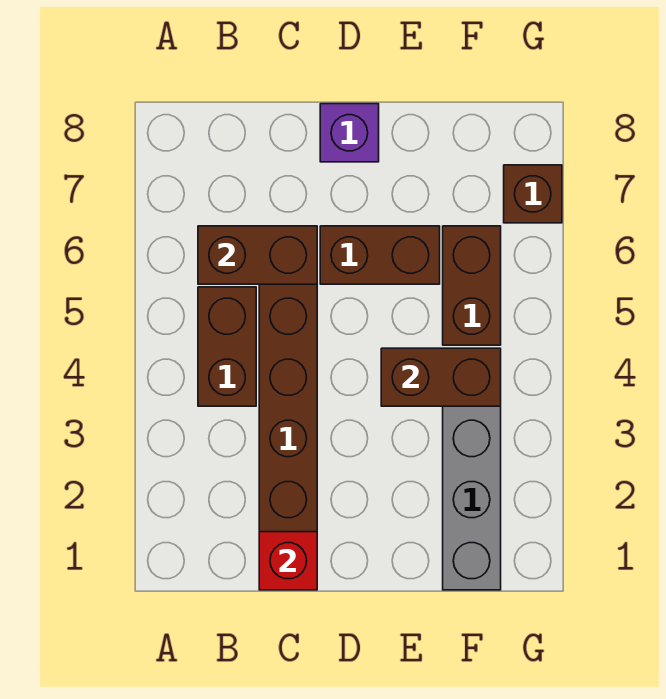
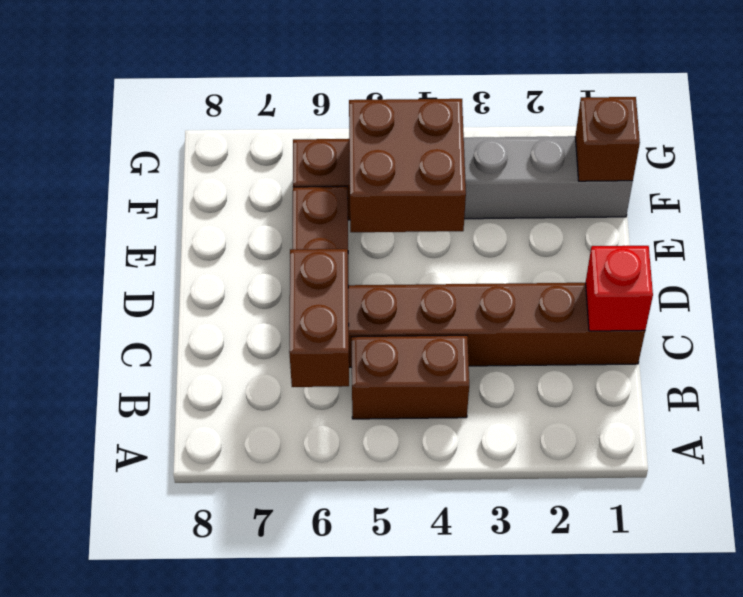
purple brick D8 level 1 -> none
brown brick E4:F4 level 2 -> brown brick E4:F5 level 2
brown brick G7 level 1 -> brown brick F1 level 2

